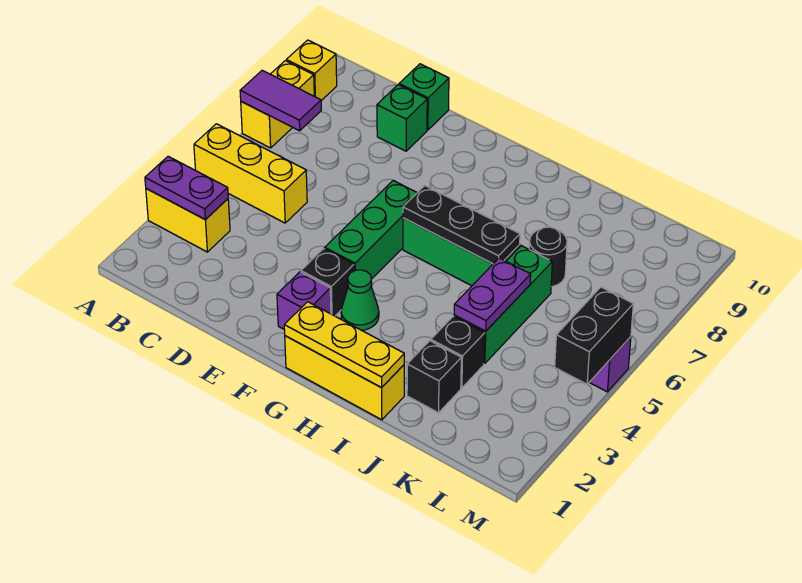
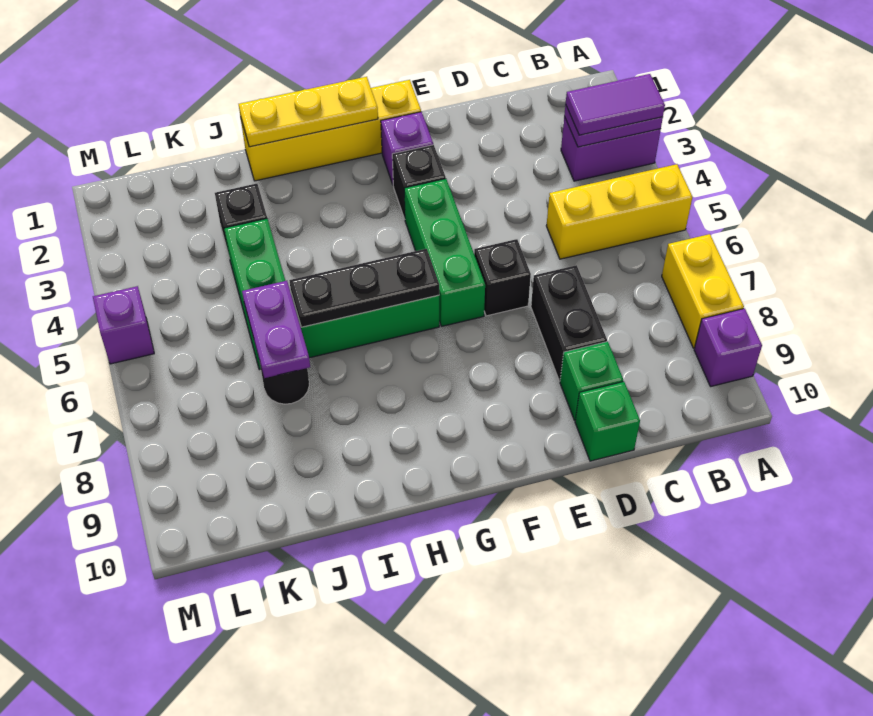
yellow brick A3:B3 level 1 -> purple brick A3:B3 level 1
purple tile A7:B7 level 2 -> purple tile A3:B3 level 3
yellow brick A9 level 1 -> purple brick A9 level 1
yellow brick G1:I1 level 1 -> yellow brick F1:I1 level 1
green cone G3 level 1 -> none
black brick J2 level 1 -> black brick E6 level 1
purple plate J4:J5 level 2 -> purple plate J6:J7 level 2
black brick M4:M5 level 2 -> black brick D7:D8 level 1

